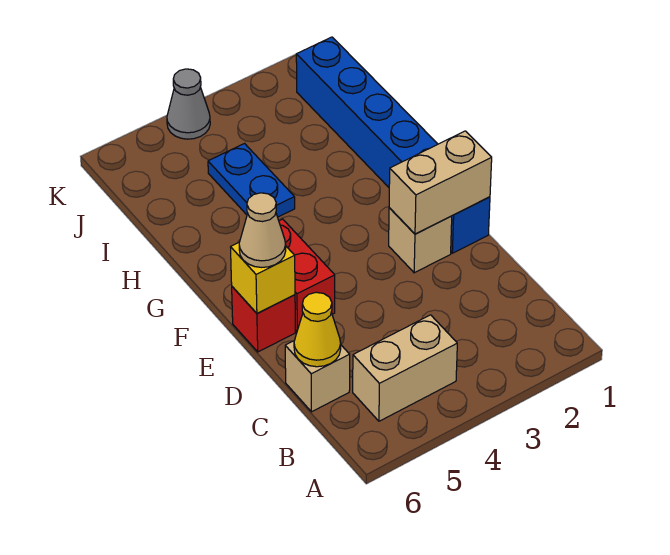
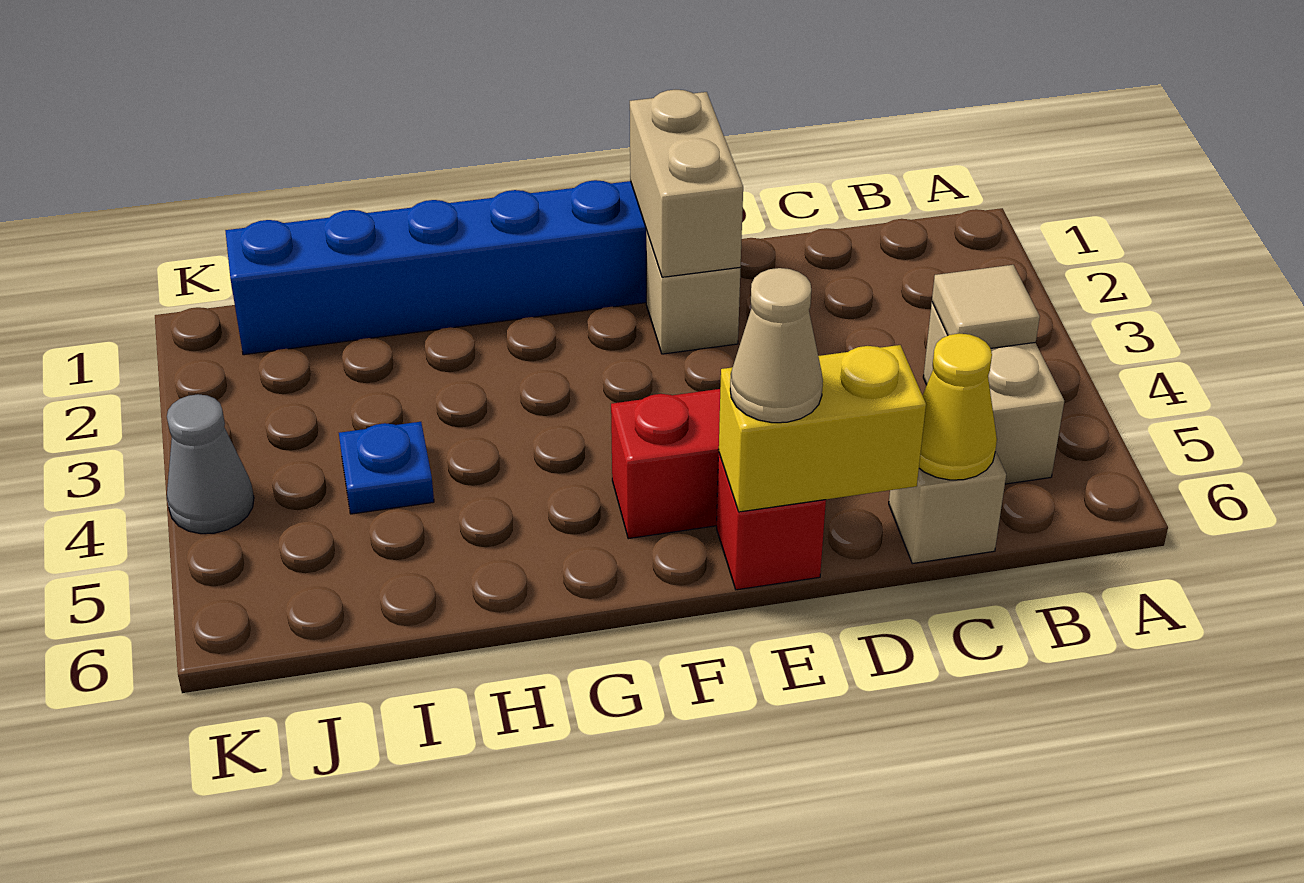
none -> tan tile B4 level 2
yellow brick E6 level 2 -> yellow brick D6:E6 level 2
blue plate H4:I4 level 1 -> blue plate I4 level 1

